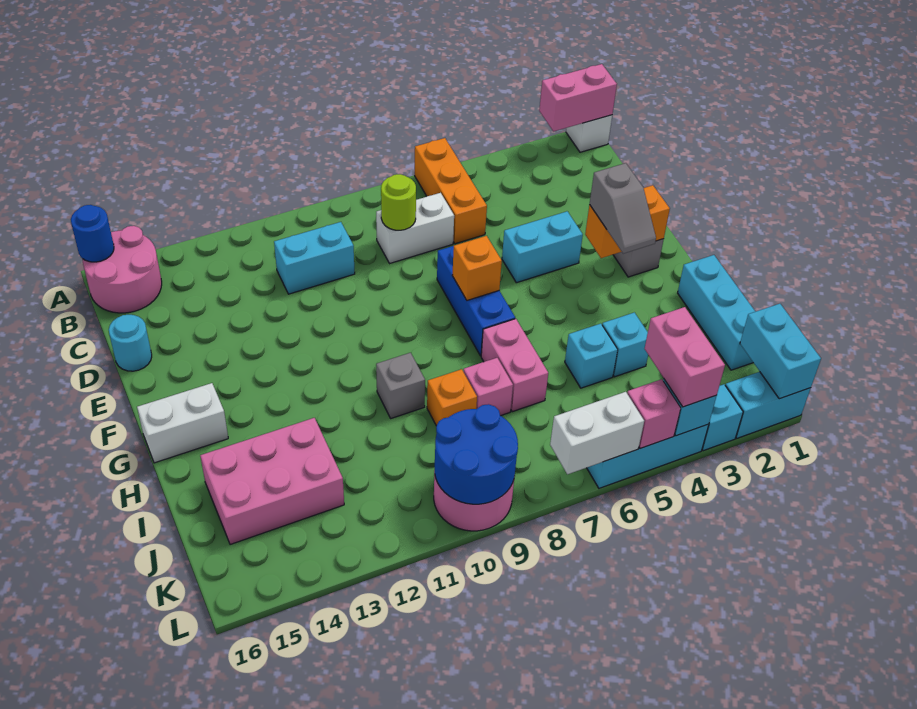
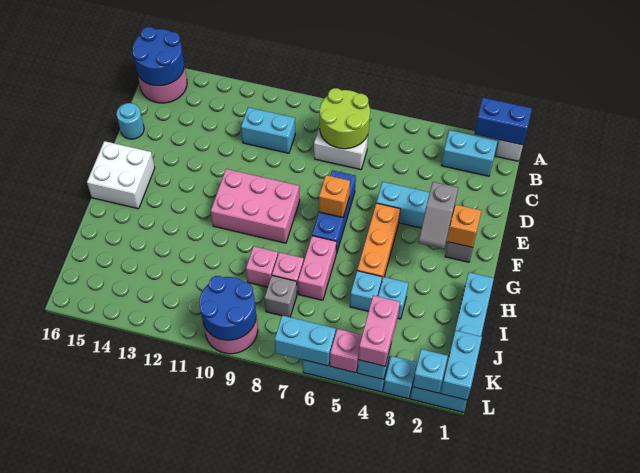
pink brick A1:A2 level 2 -> blue brick A1:A2 level 2
orange brick A6:C6 level 1 -> orange brick F5:H5 level 1
blue round brick A16 level 2 -> blue round brick A15:B16 level 2
none -> cyan brick B2:B3 level 1
lime round brick C8 level 2 -> lime round brick B7:C8 level 2
white brick G15:G16 level 1 -> white brick F15:G16 level 1
grey brick H10 level 1 -> grey brick J8 level 1
orange brick I9 level 1 -> pink brick I9 level 1
pink brick I13:J15 level 1 -> pink brick F9:G11 level 1
none -> cyan brick L2 level 2
white brick L6:L7 level 2 -> cyan brick L6:L7 level 2

